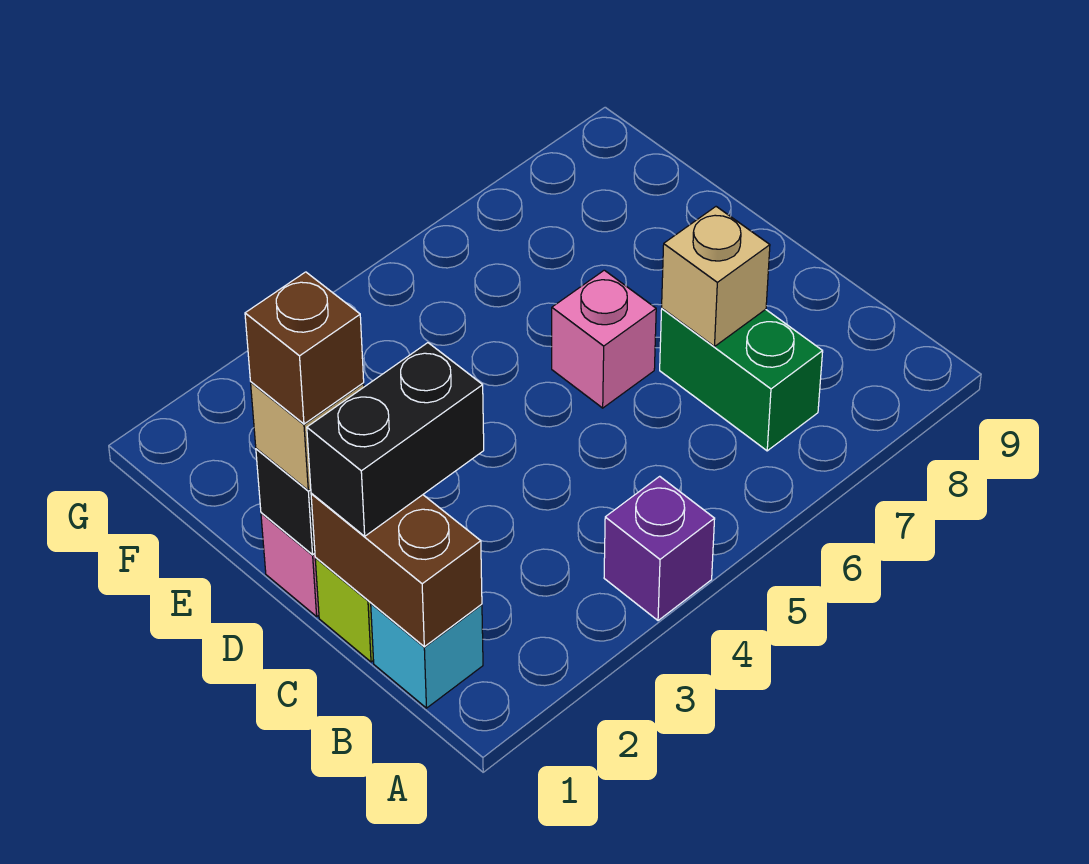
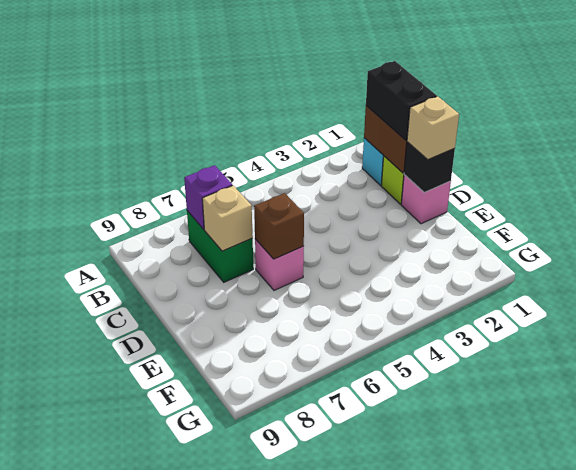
purple brick A4 level 1 -> purple brick B7 level 2
black brick C1:C2 level 3 -> black brick B1:C1 level 3
brown brick D1 level 4 -> brown brick D6 level 2

